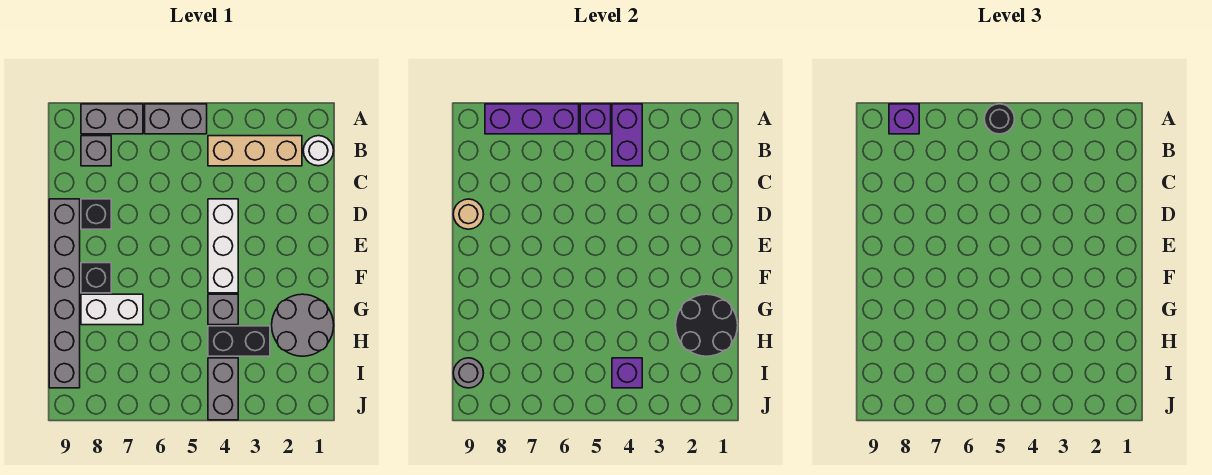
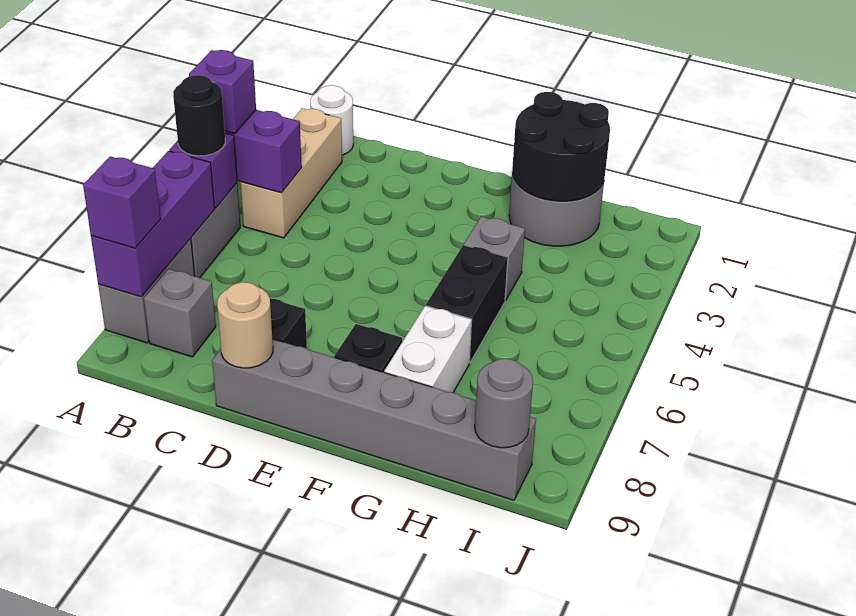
white brick D4:F4 level 1 -> none
black brick H3:H4 level 1 -> black brick G5:G6 level 1
grey brick I4:J4 level 1 -> none
purple brick I4 level 2 -> purple brick A4 level 3

